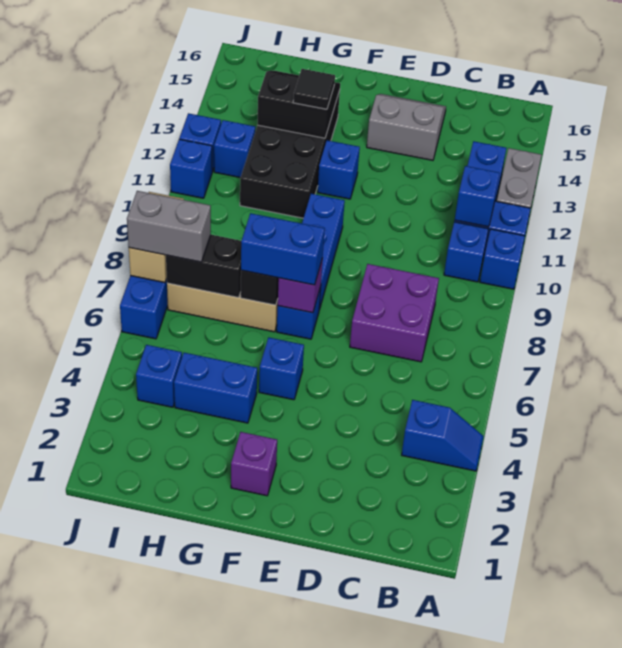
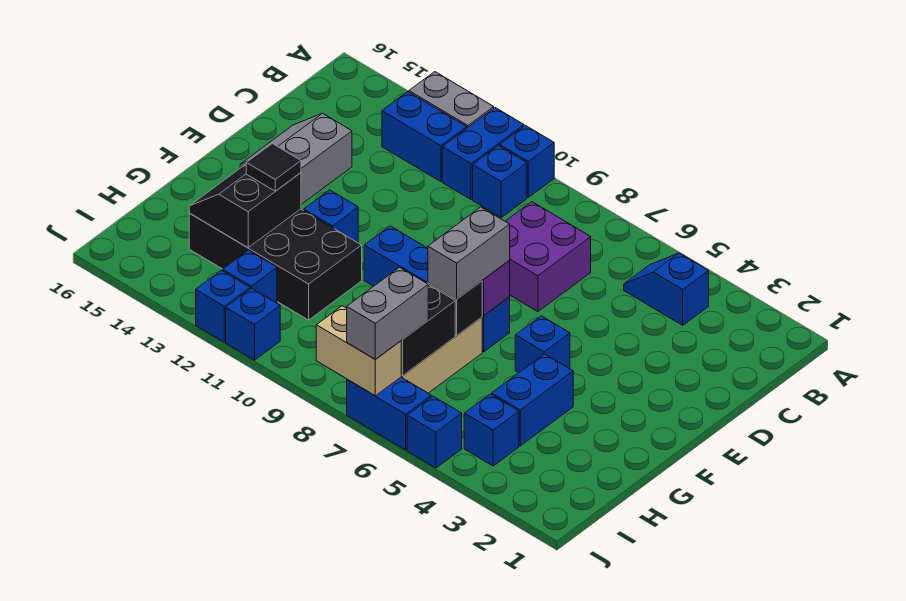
blue slope A4:B4 level 1 top B -> blue slope B4:B5 level 1 top 4
blue brick B11 level 2 -> blue brick J5 level 1
purple brick F2 level 1 -> none
blue brick F7:G7 level 3 -> grey brick F7:G7 level 3

